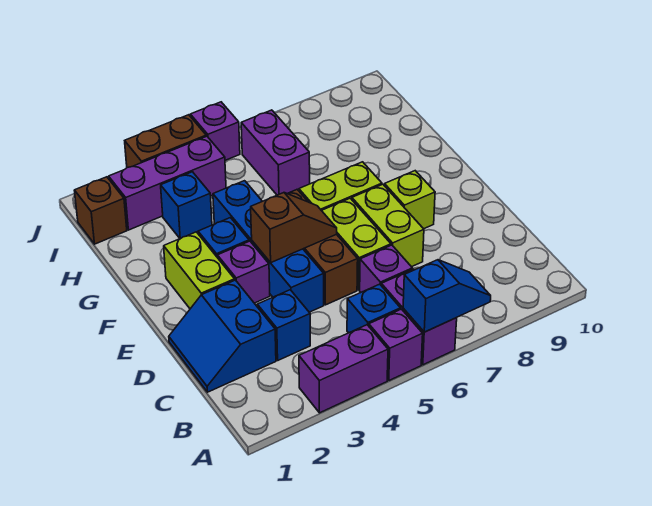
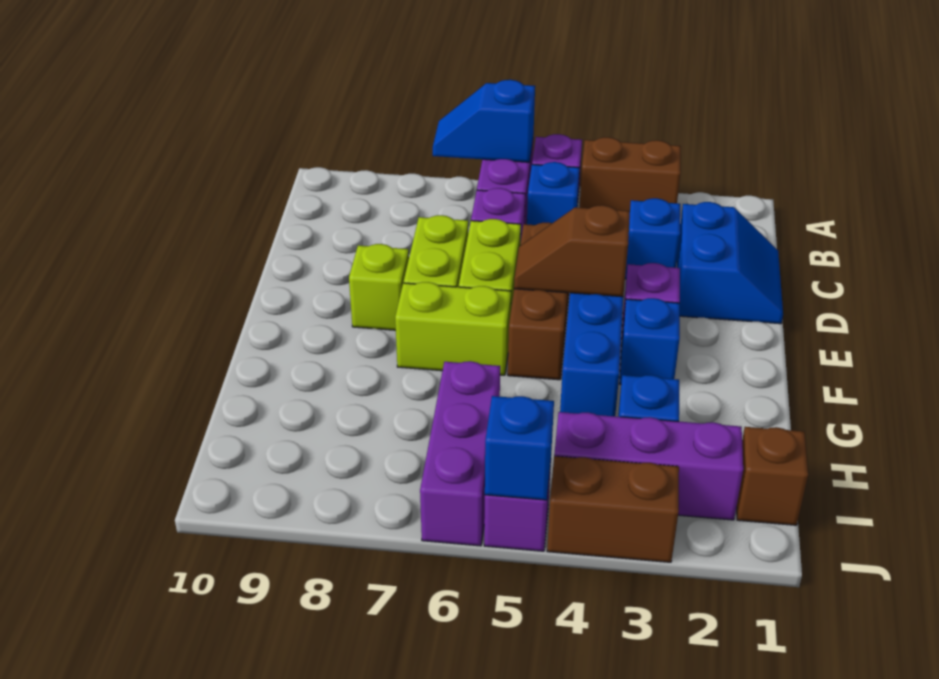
purple brick A3:A4 level 1 -> brown brick A3:A4 level 1
lime brick E2:F2 level 1 -> none
purple brick H6:I6 level 1 -> purple brick H6:J6 level 1
none -> blue brick J5 level 2

